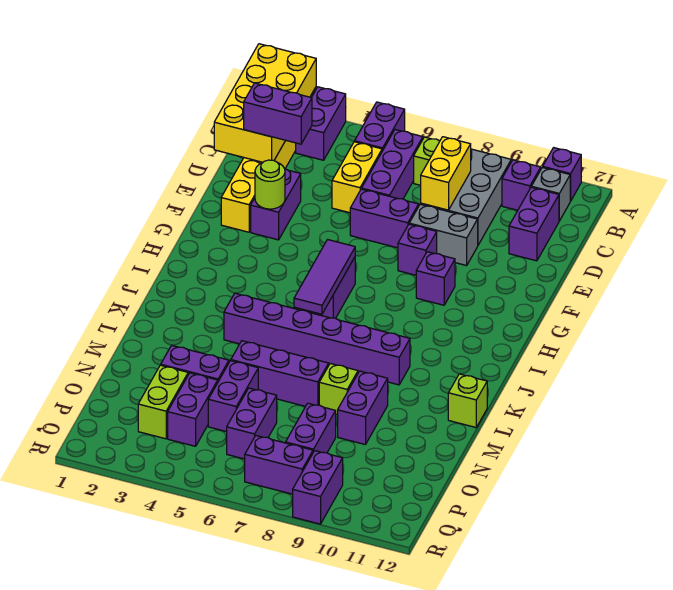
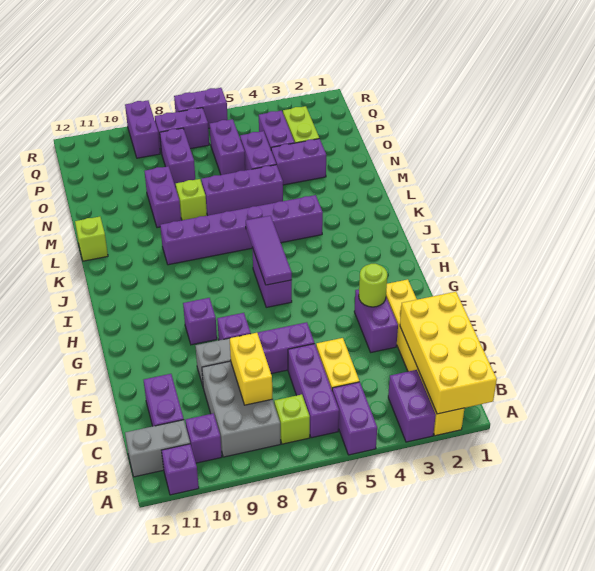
grey brick B11 level 1 -> grey brick B11:B12 level 1
purple brick D2:D3 level 3 -> purple brick R6:R7 level 1

